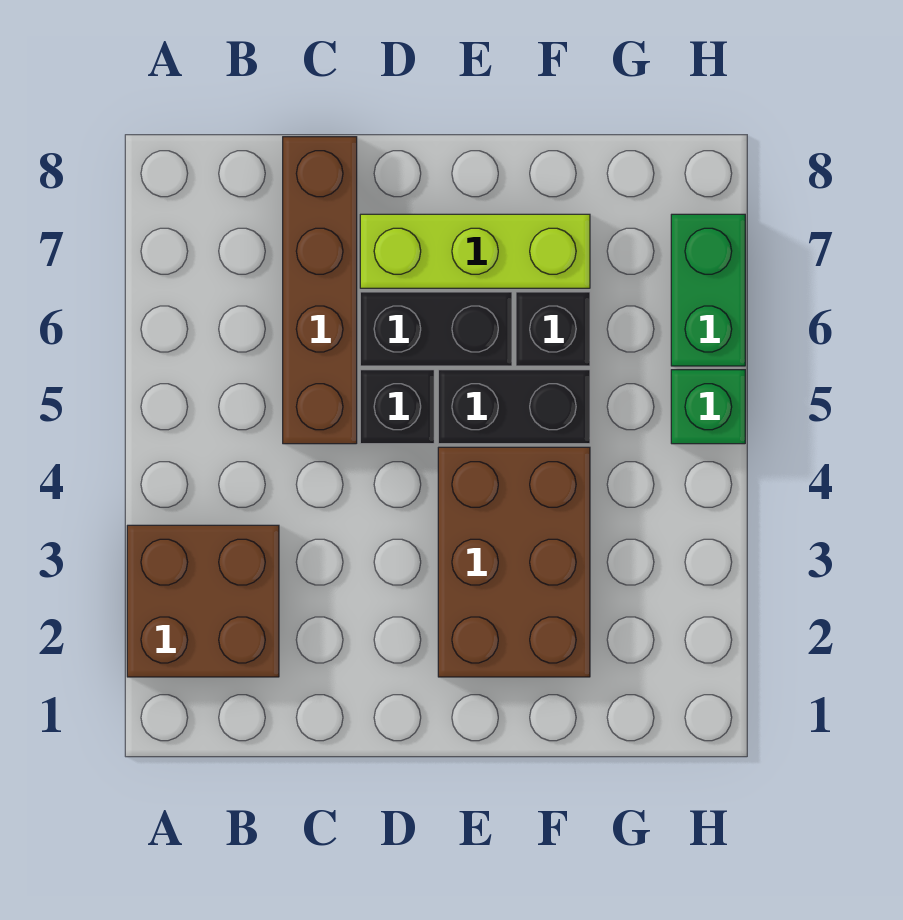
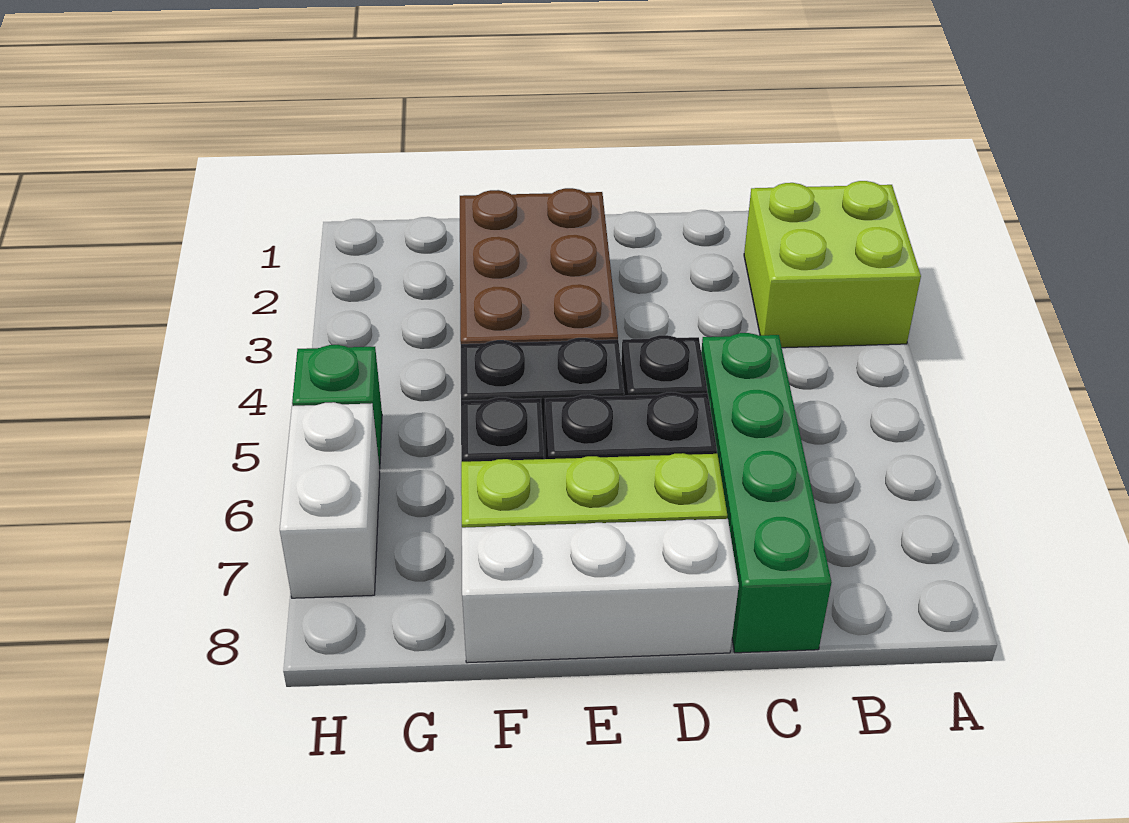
brown brick A2:B3 level 1 -> lime brick A2:B3 level 1
brown brick C5:C8 level 1 -> green brick C5:C8 level 1
none -> white brick D8:F8 level 1
green brick H6:H7 level 1 -> white brick H6:H7 level 1

